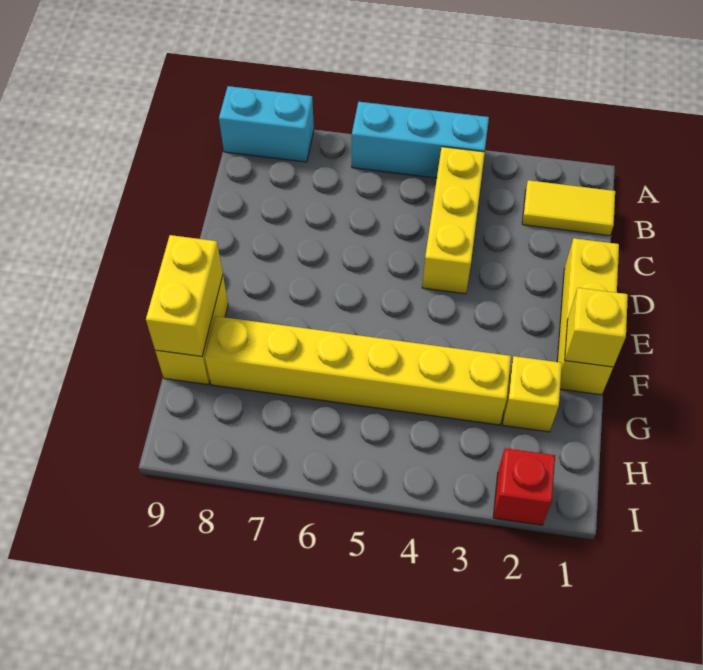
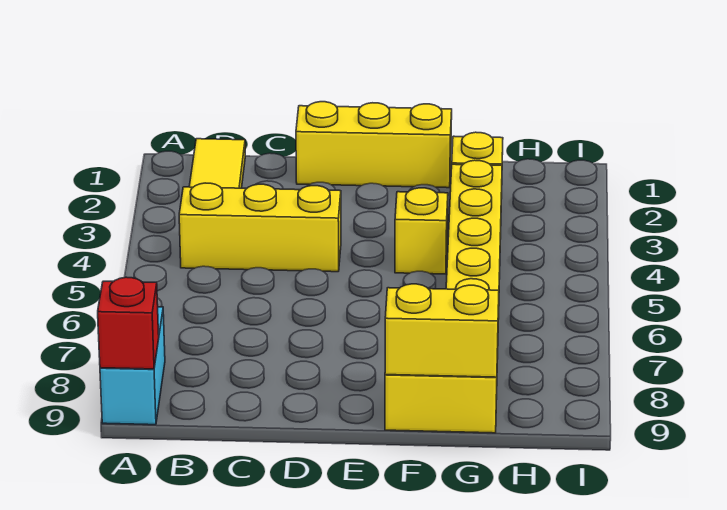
cyan brick A4:A6 level 1 -> none
yellow brick F1 level 2 -> yellow brick F4 level 1
red brick I2 level 1 -> red brick A9 level 2

